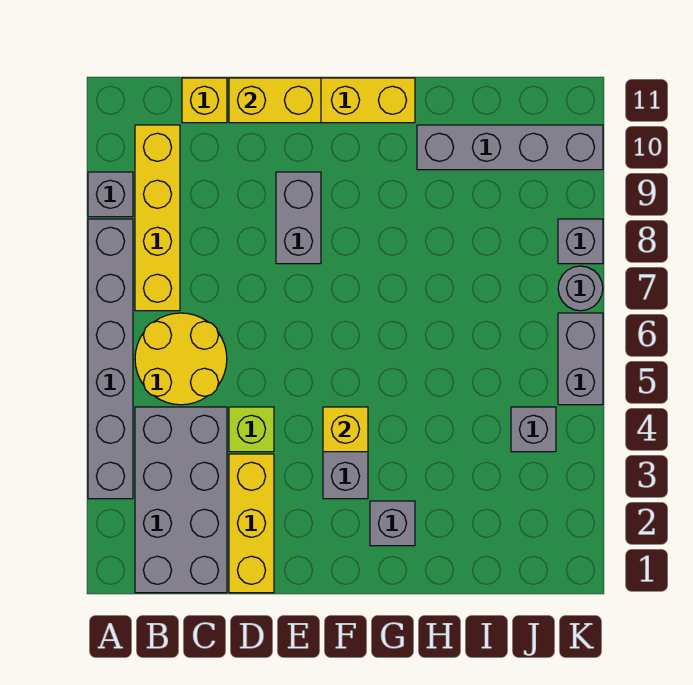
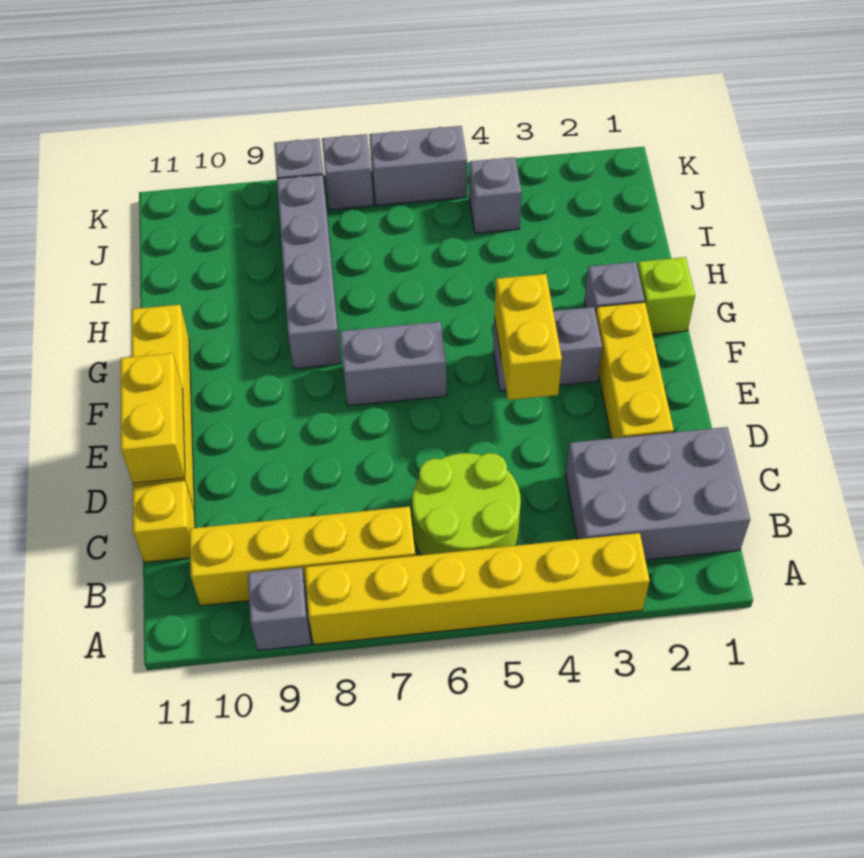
grey brick A3:A8 level 1 -> yellow brick A3:A8 level 1
grey brick B1:C4 level 1 -> grey brick B1:C3 level 1
yellow round brick B5:C6 level 1 -> lime round brick B5:C6 level 1
yellow brick D1:D3 level 1 -> yellow brick D2:F2 level 1
lime brick D4 level 1 -> lime brick G1 level 1
grey brick E8:E9 level 1 -> grey brick F6:F7 level 1
yellow brick F4 level 2 -> yellow brick E4:F4 level 2
grey brick H10:K10 level 1 -> grey brick G8:J8 level 1
grey round brick K7 level 1 -> grey brick K7 level 1

